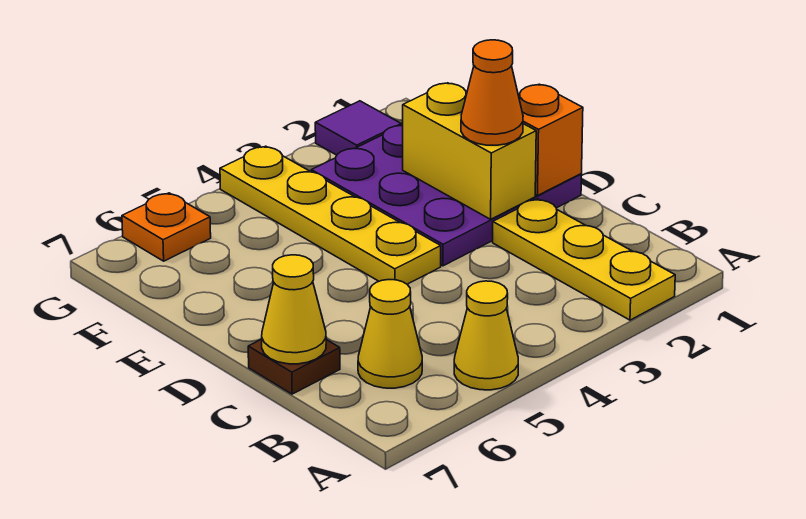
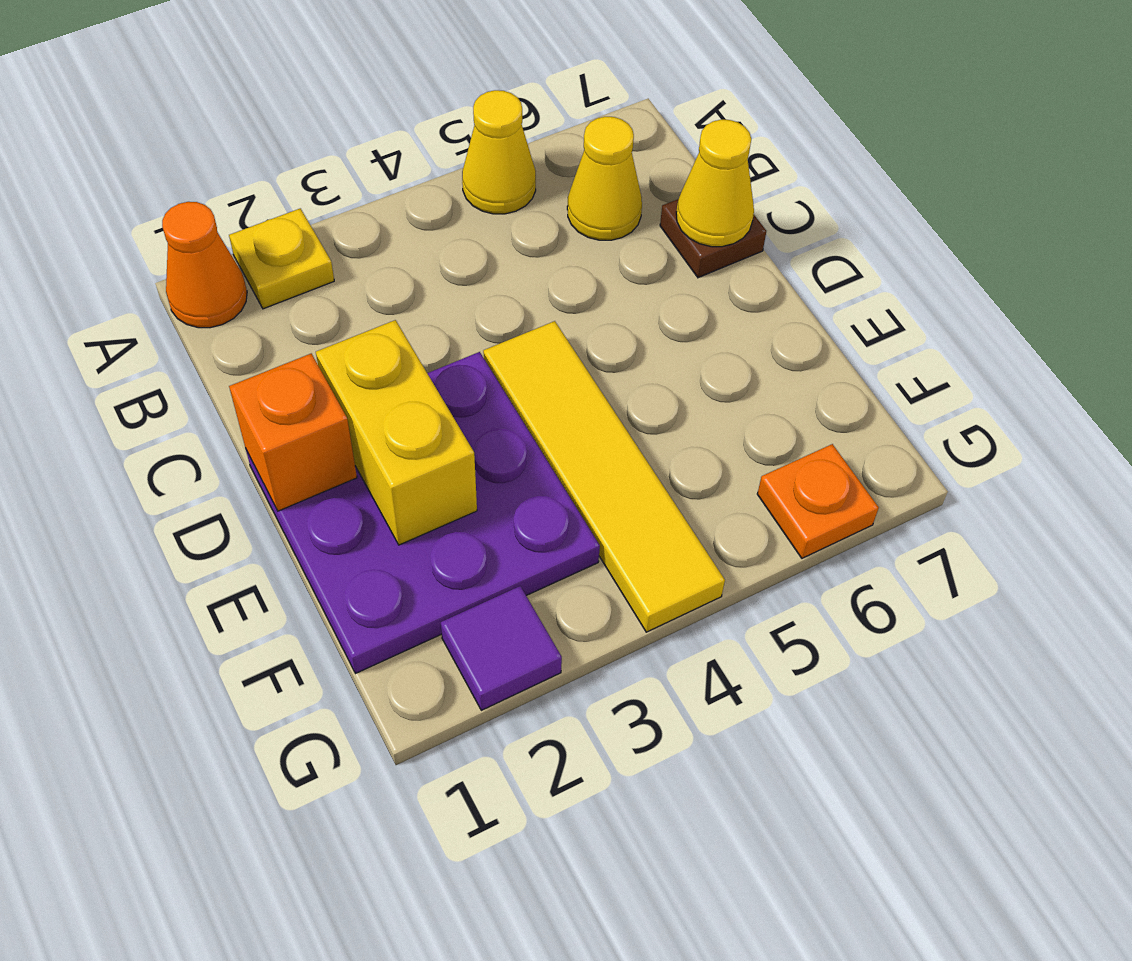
yellow plate A2:C2 level 1 -> yellow plate A2 level 1
orange cone D2 level 3 -> orange cone A1 level 1
yellow plate D4:G4 level 1 -> yellow tile D4:G4 level 1

